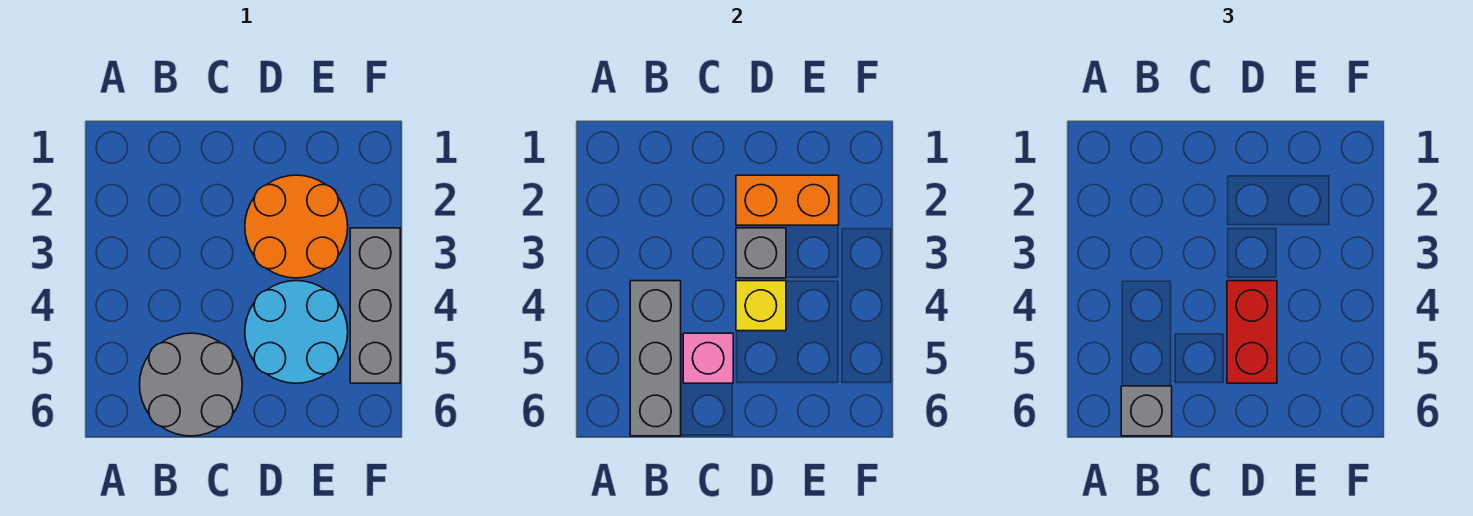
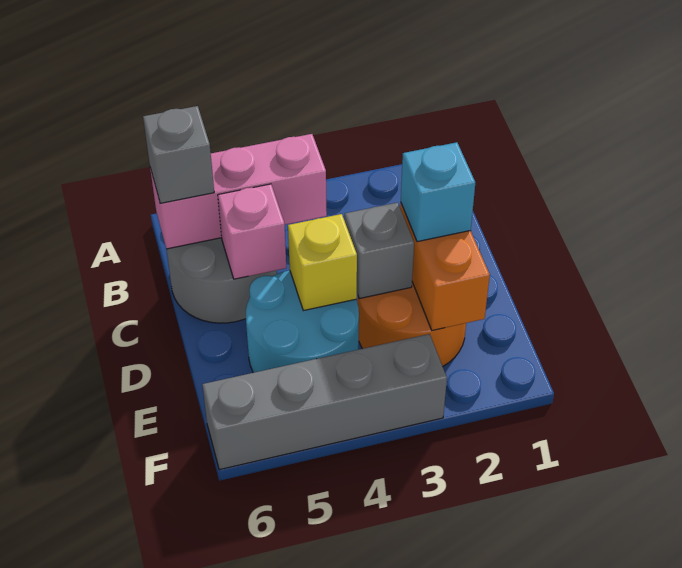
grey brick B4:B6 level 2 -> pink brick B4:B6 level 2
none -> cyan brick D2 level 3
red brick D4:D5 level 3 -> none
grey brick F3:F5 level 1 -> grey brick F3:F6 level 1

